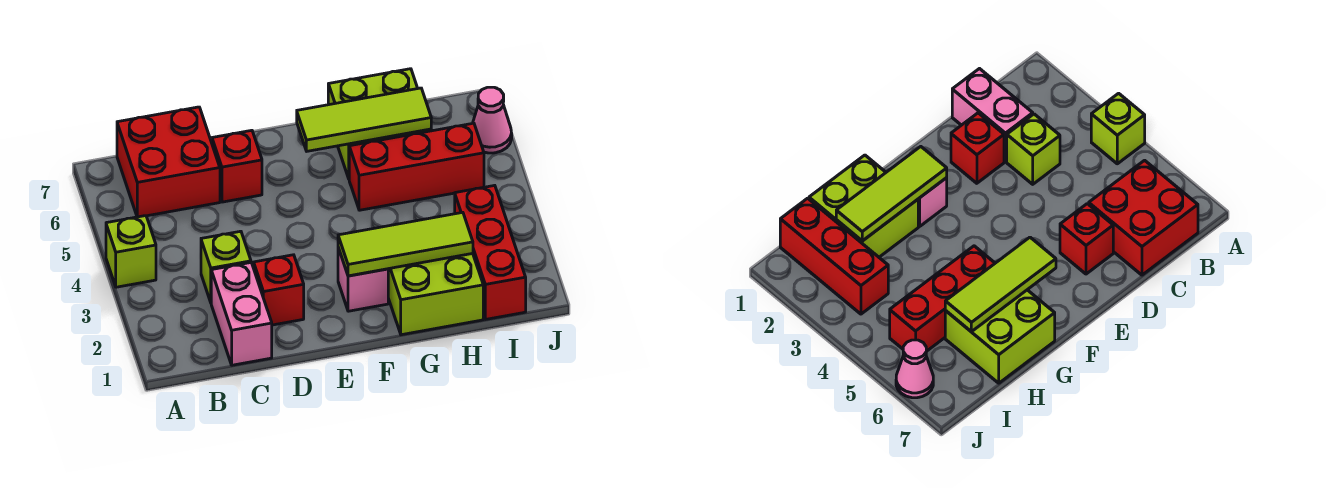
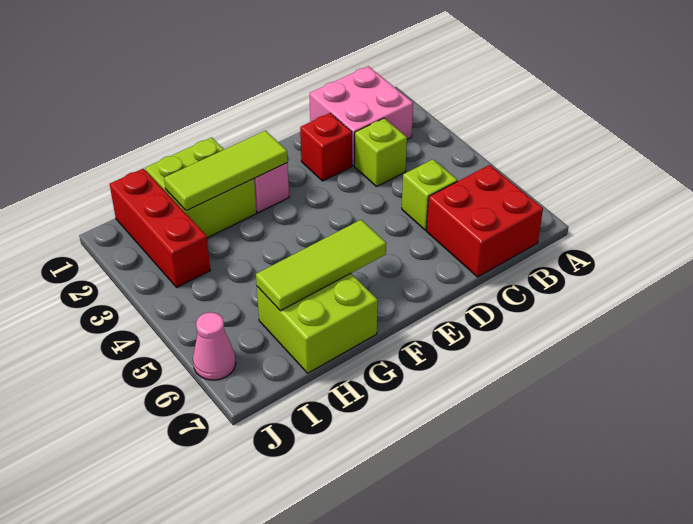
lime brick A4 level 1 -> lime brick C5 level 1
pink brick C1:C2 level 1 -> pink brick B1:C2 level 1
red brick D6 level 1 -> none
red brick G5:I5 level 1 -> none

